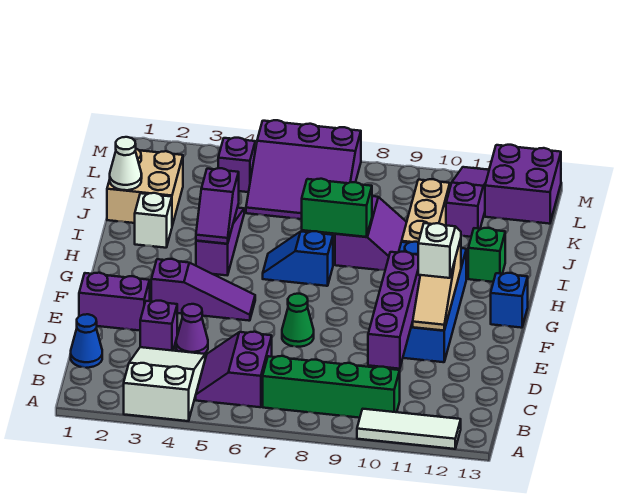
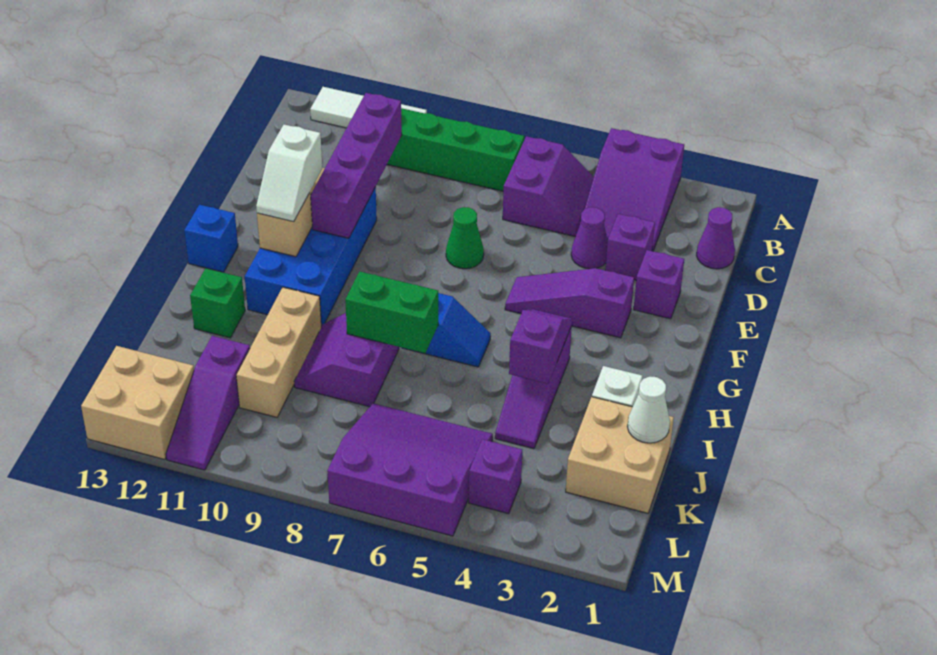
white slope A3:C4 level 1 top A -> purple slope A3:C4 level 1 top A
blue cone C1 level 1 -> purple cone C1 level 1
purple brick E1:E2 level 1 -> purple brick E2 level 1
purple brick L12:M13 level 1 -> tan brick L12:M13 level 1

